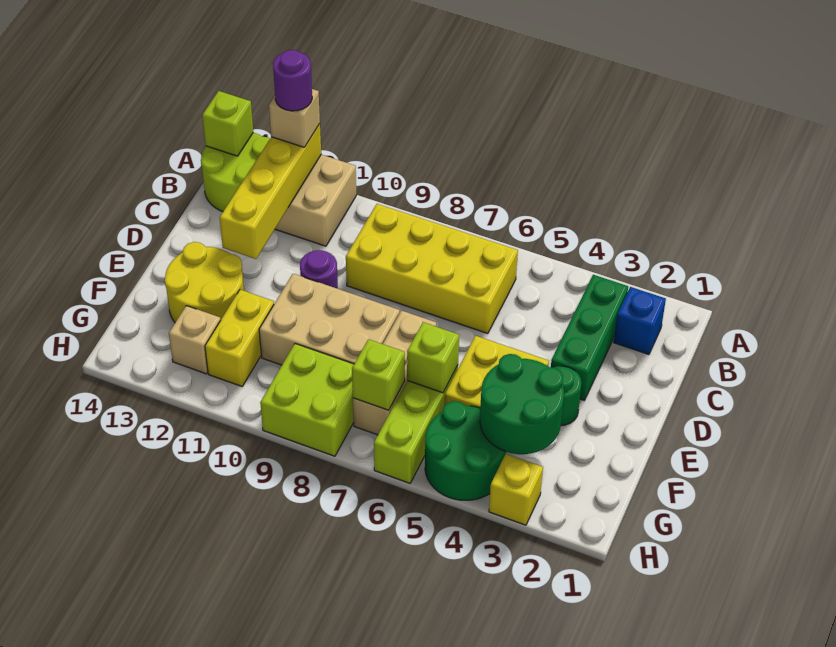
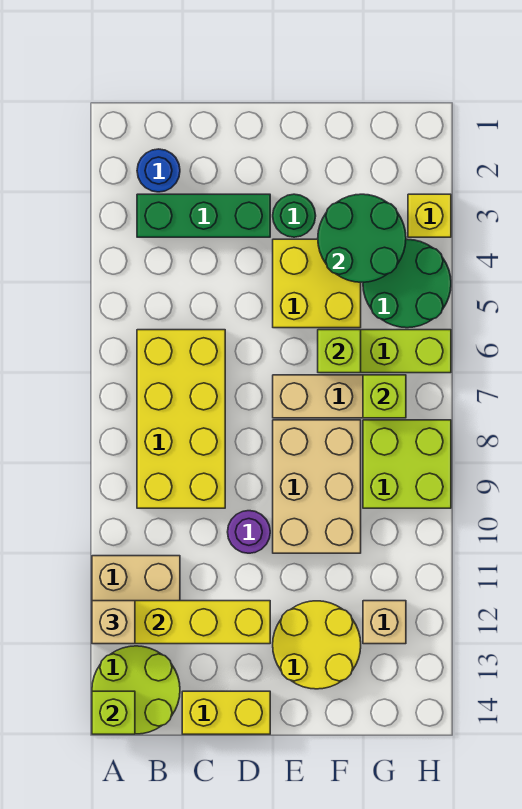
purple round brick A12 level 4 -> none
blue brick B2 level 1 -> blue round brick B2 level 1
yellow brick F11:G11 level 1 -> yellow brick C14:D14 level 1

